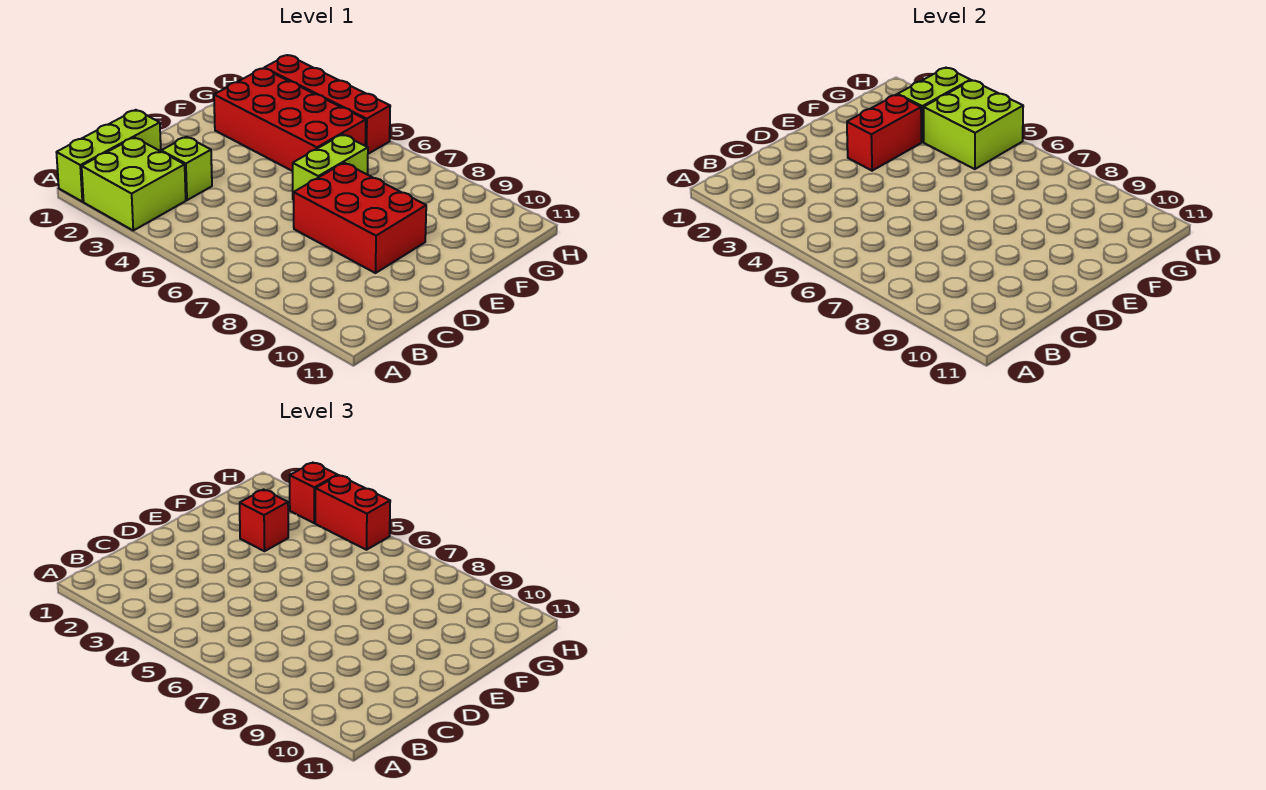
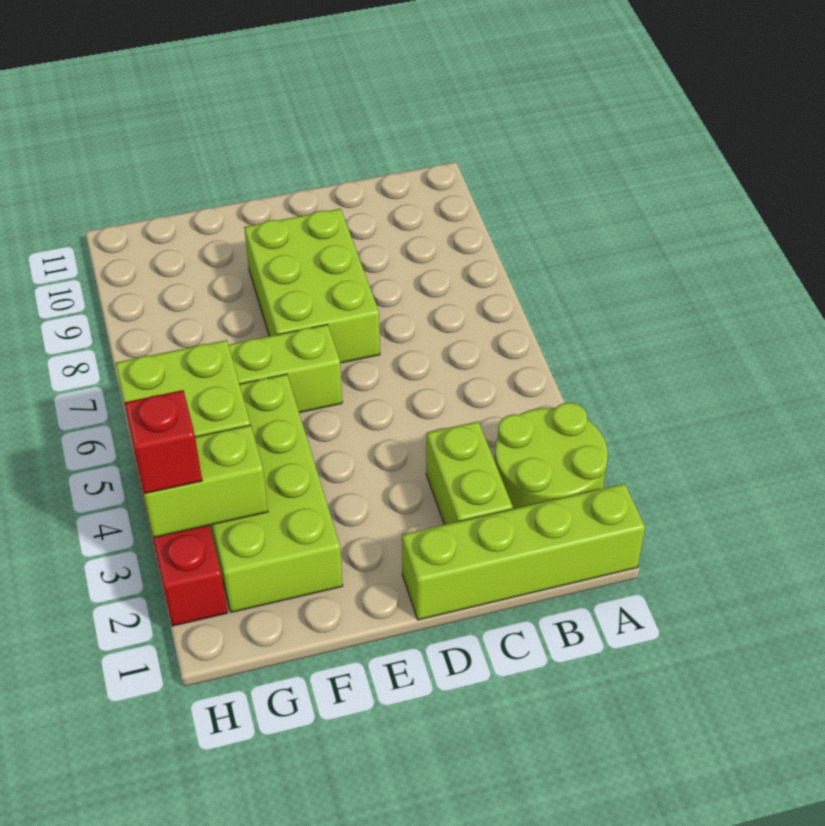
lime brick A1:C1 level 1 -> lime brick A1:D1 level 1
lime brick A2:B3 level 1 -> lime round brick A2:B3 level 1
lime brick C3 level 1 -> lime brick C2:C3 level 1
red brick D7:E9 level 1 -> lime brick D7:E9 level 1
red brick E3:F3 level 2 -> none
red brick F2:G5 level 1 -> lime brick F2:G5 level 1
red brick F3 level 3 -> none
red brick H4:H5 level 3 -> none

